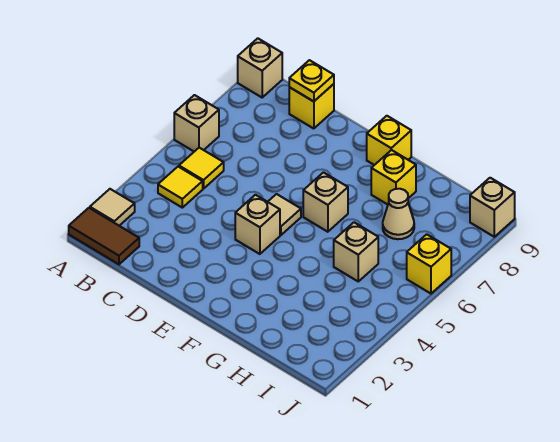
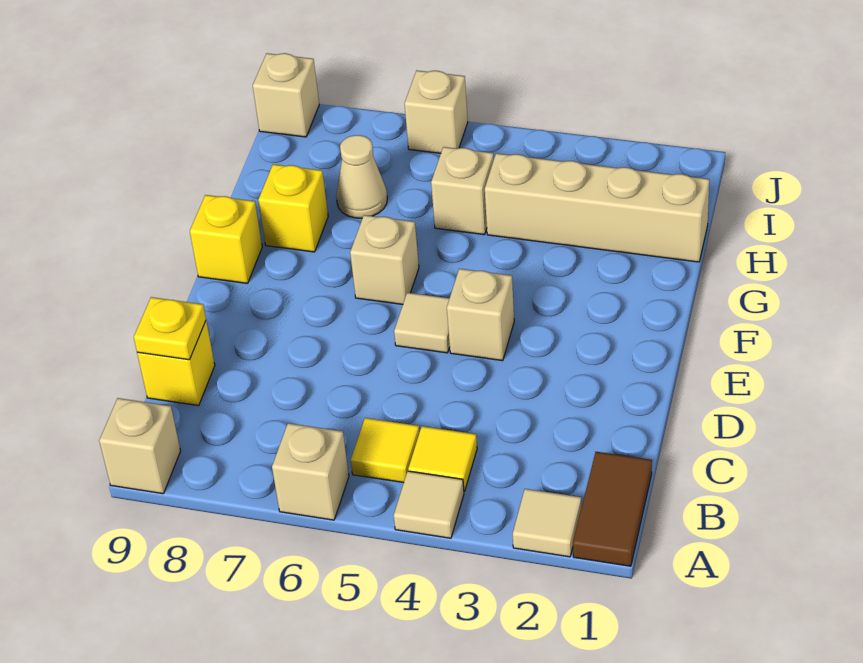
none -> tan tile A4 level 1
none -> tan brick H1:H4 level 1
yellow brick J6 level 1 -> tan brick J6 level 1

